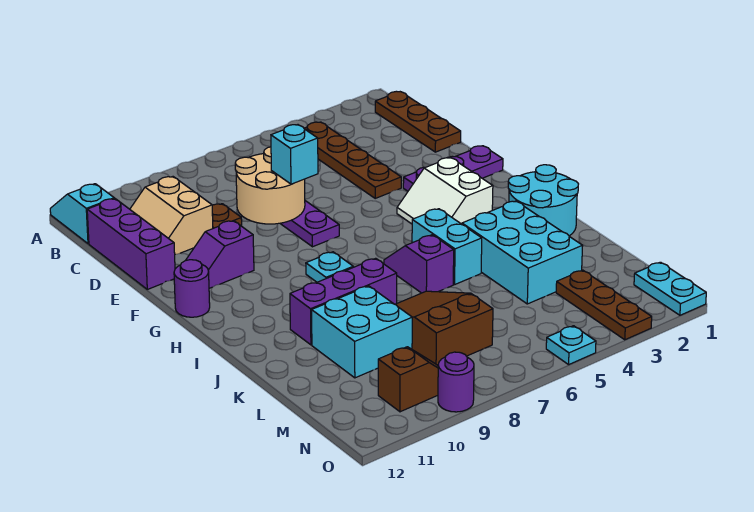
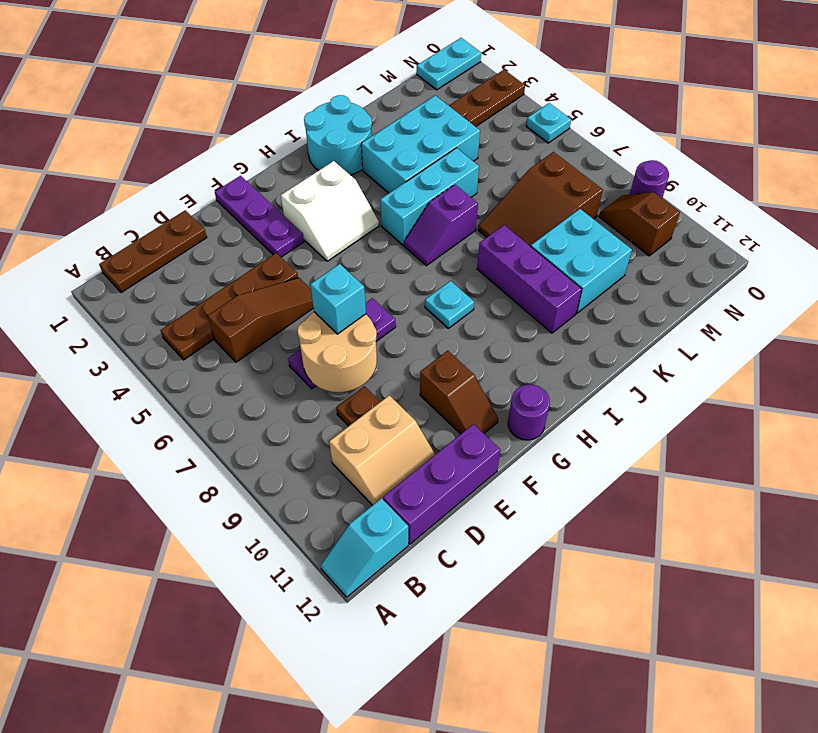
none -> brown slope C5:E5 level 1 top C
purple slope F10:F11 level 1 top 10 -> brown slope F10:F11 level 1 top 10
cyan brick I5:J5 level 1 -> cyan brick I5:K5 level 1

